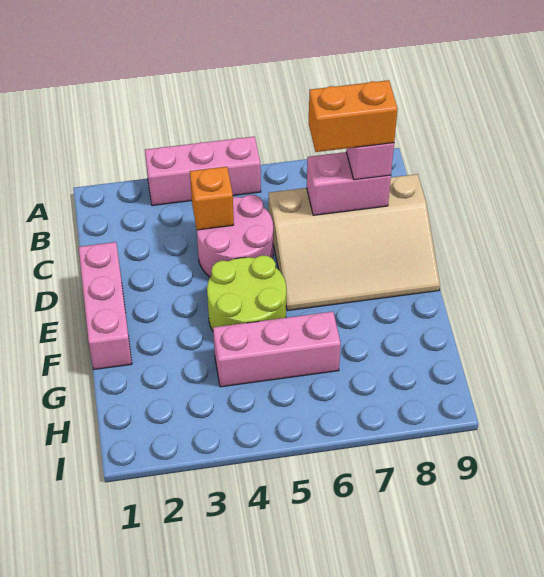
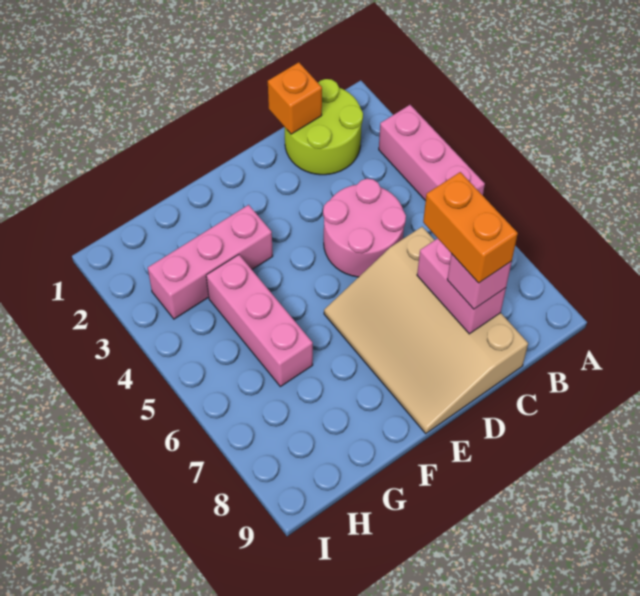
orange brick C4 level 2 -> orange brick C1 level 2
pink brick D1:F1 level 1 -> pink brick F3:H3 level 1
lime round brick E4:F5 level 1 -> lime round brick B1:C2 level 1

